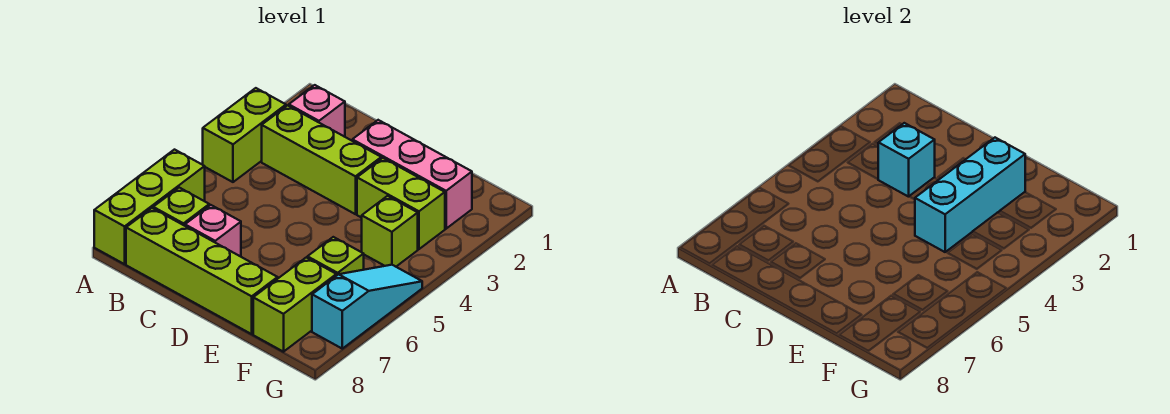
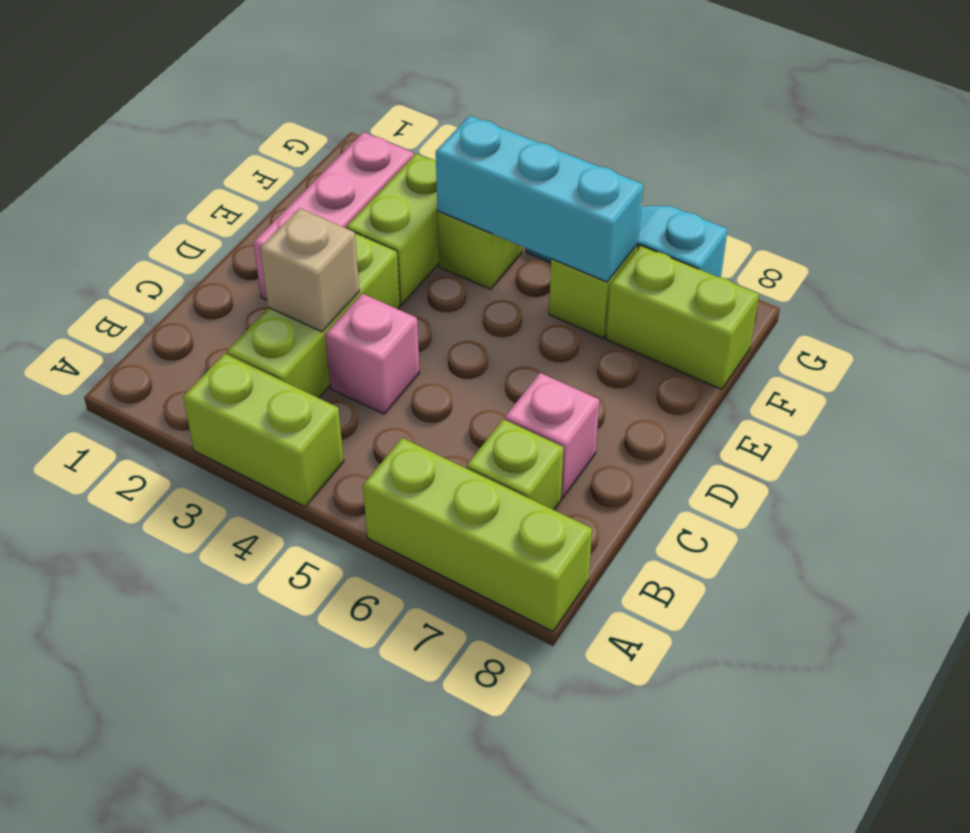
pink brick B2 level 1 -> pink brick C4 level 1
lime brick B8:E8 level 1 -> none
cyan brick C3 level 2 -> tan brick C3 level 2
cyan brick E2:E4 level 2 -> cyan brick F4:F6 level 2

